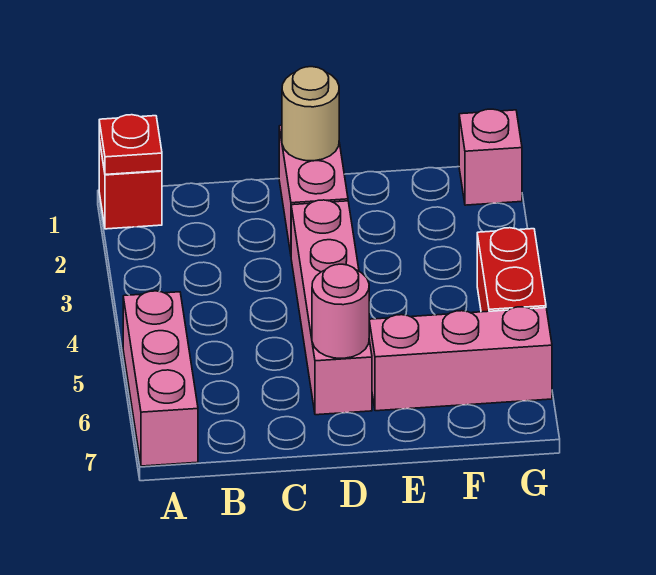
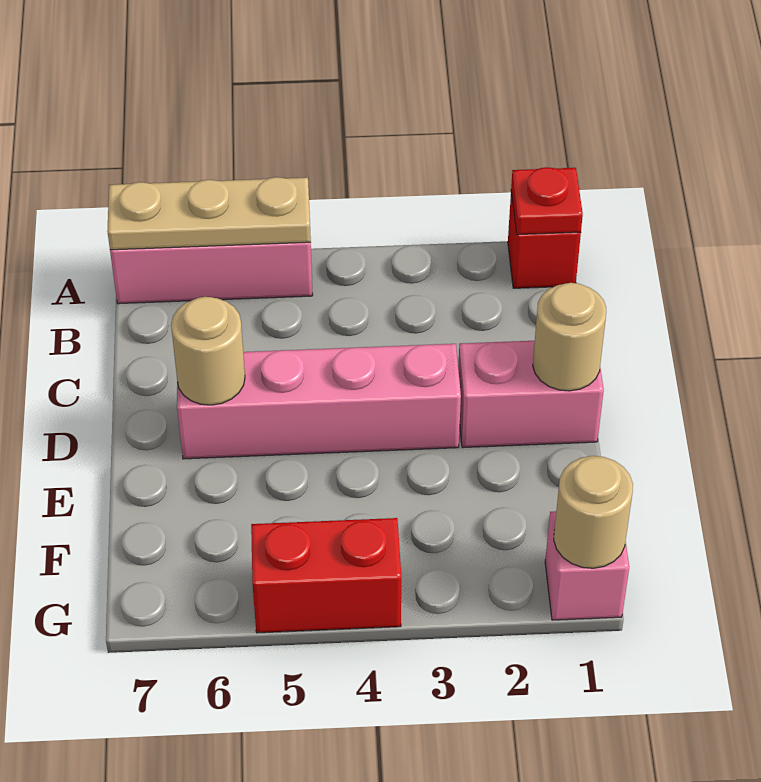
none -> tan plate A5:A7 level 2
pink round brick D6 level 2 -> tan round brick D6 level 2
pink brick E6:G6 level 1 -> none
none -> tan round brick G1 level 2

